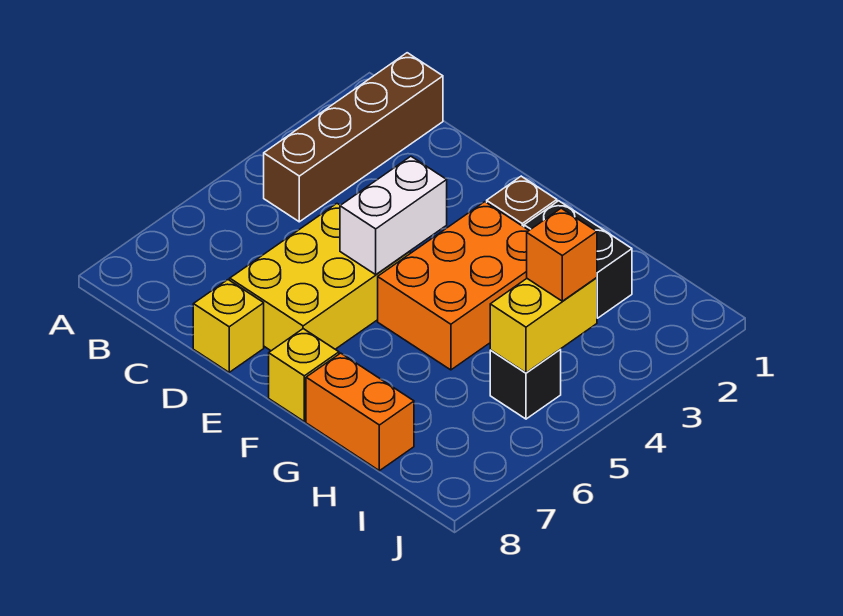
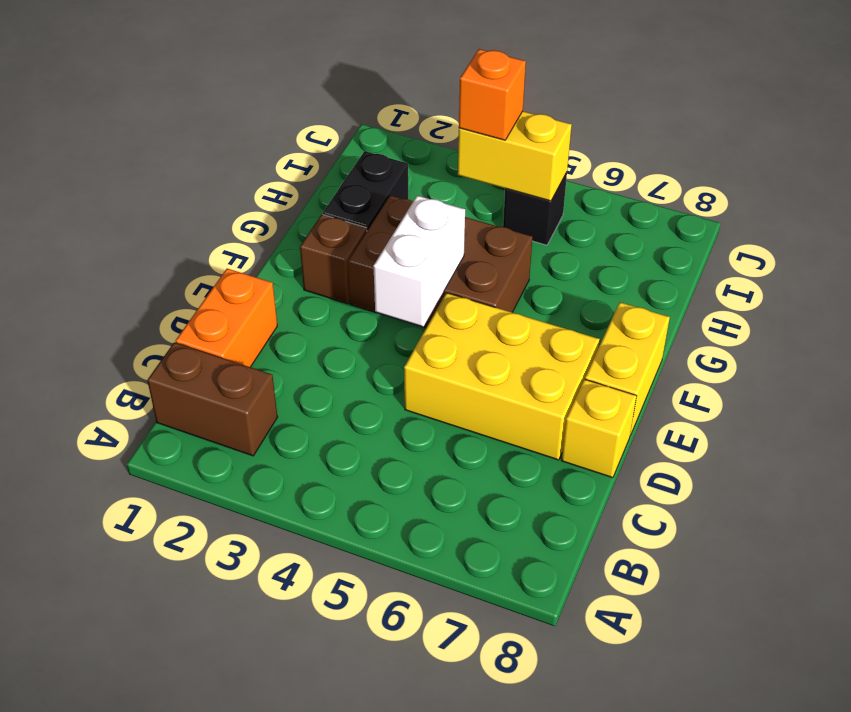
brown brick B1:B4 level 1 -> brown brick B1:B2 level 1
white brick E4:E5 level 2 -> white brick E4:F4 level 2
orange brick F3:G5 level 1 -> brown brick F3:G5 level 1
yellow brick F8 level 1 -> yellow brick E8:F8 level 1
orange brick G8:H8 level 1 -> orange brick C1:D1 level 1

